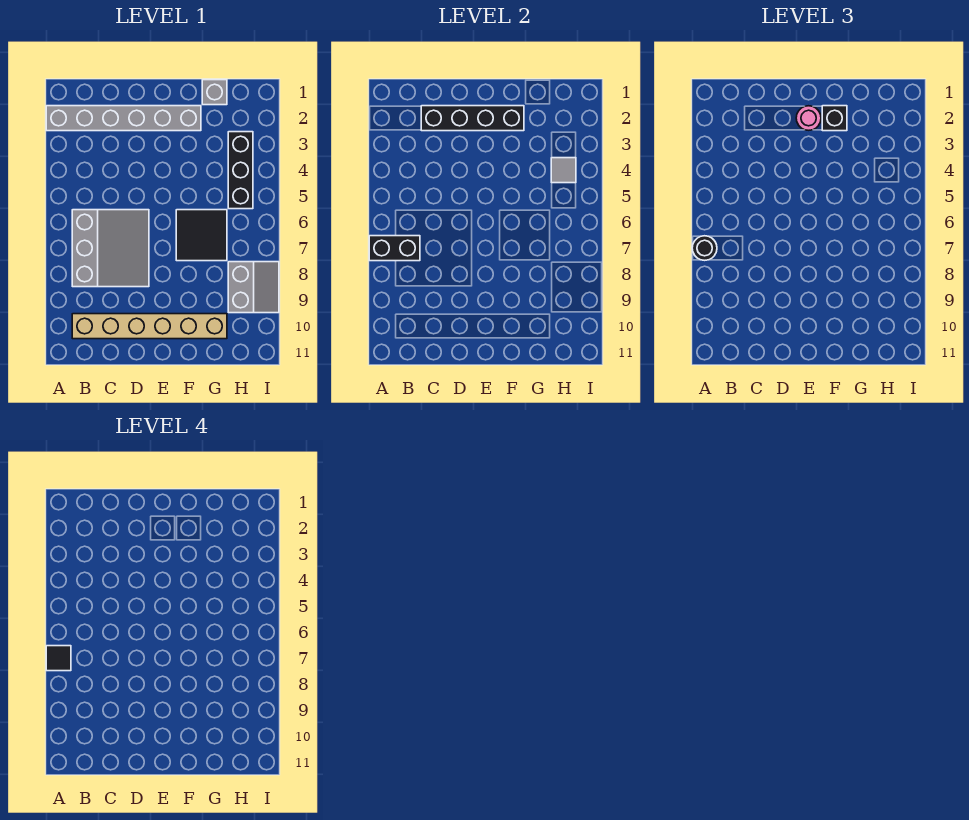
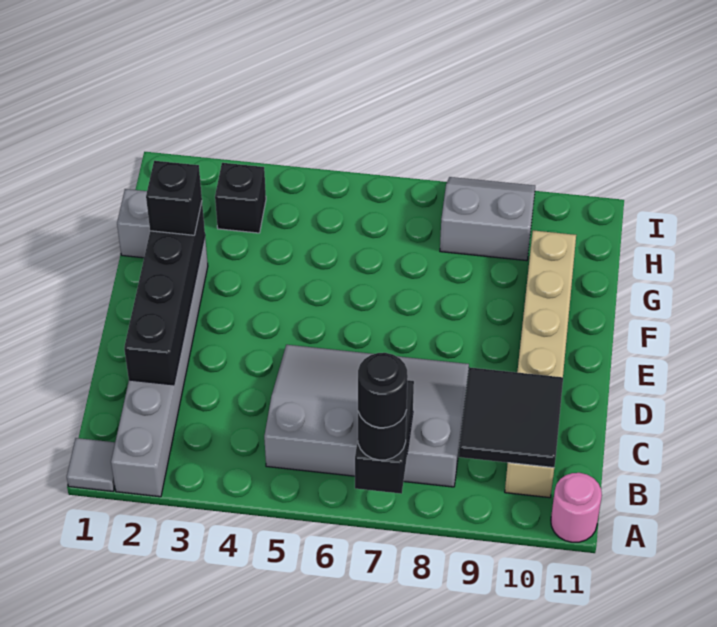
black tile A7 level 4 -> black round brick A7 level 4
grey slope B6:D8 level 1 top B -> grey slope B5:D8 level 1 top B
pink round brick E2 level 3 -> pink round brick A11 level 1
black tile F6:G7 level 1 -> black tile B9:C10 level 2
black brick H3:H5 level 1 -> black brick H3 level 1
grey tile H4 level 2 -> grey tile A1 level 1

